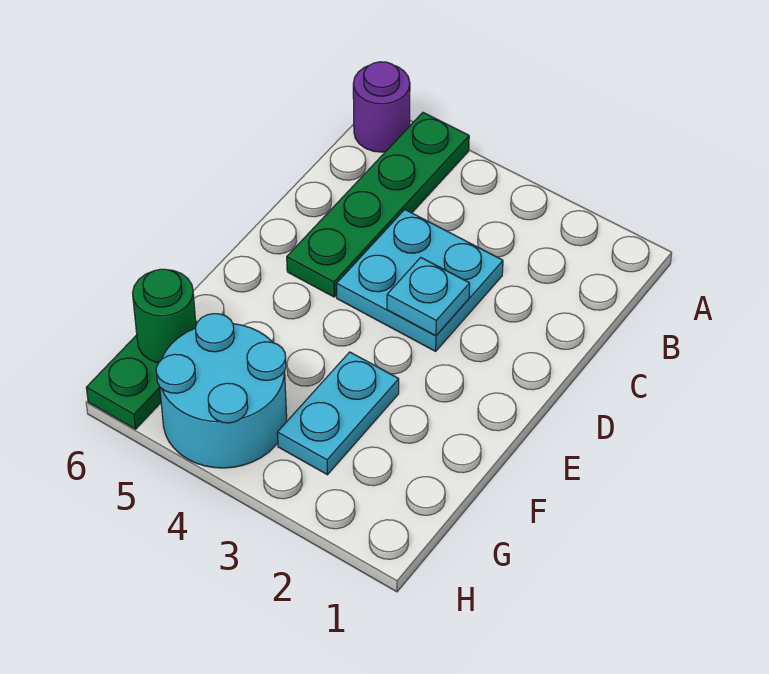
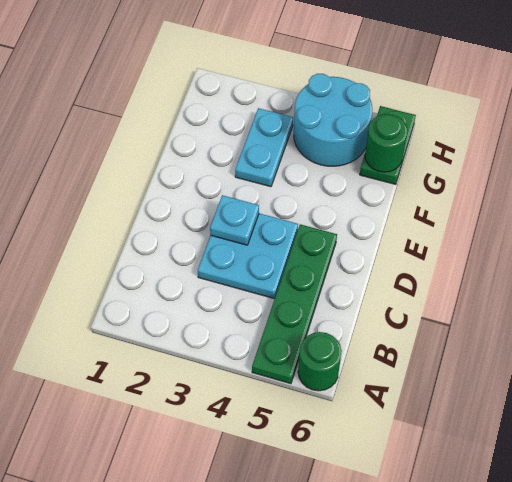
purple round brick A6 level 1 -> green round brick A6 level 1

